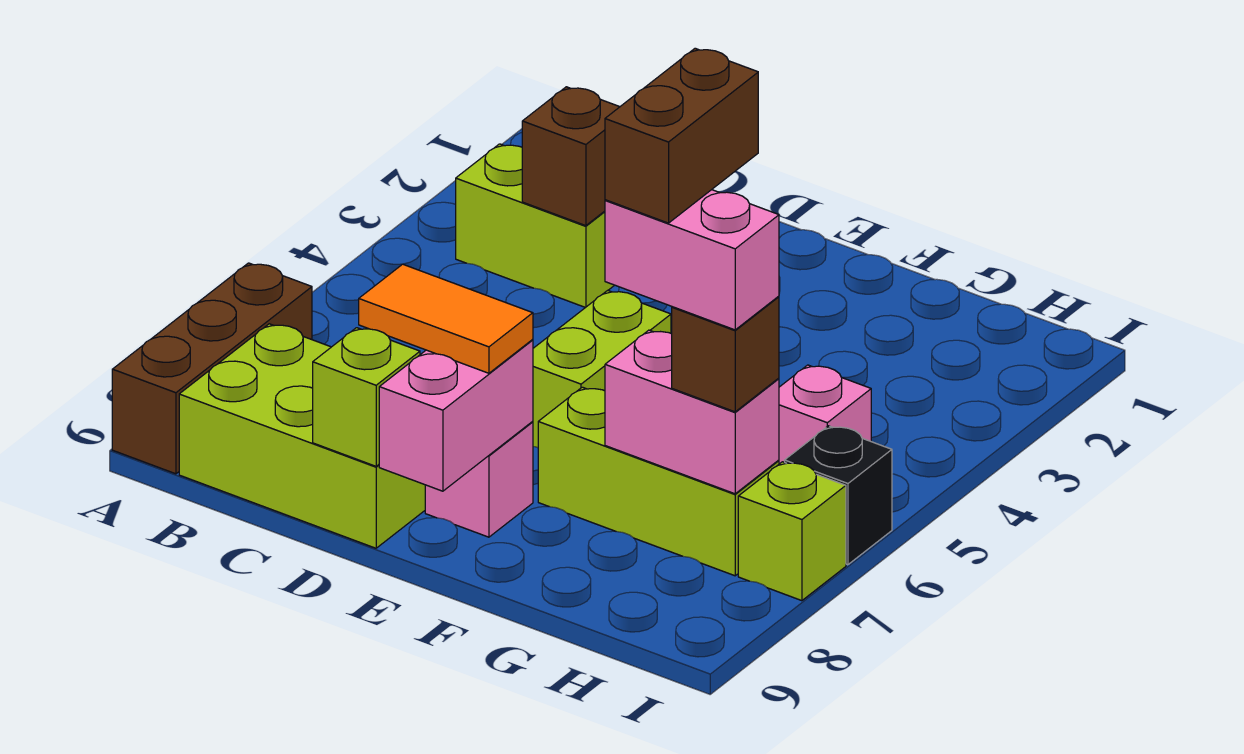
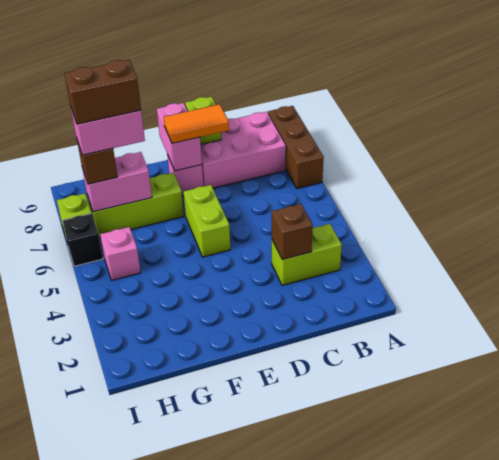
lime brick B8:D9 level 1 -> pink brick B8:D9 level 1
brown brick G6:G7 level 5 -> brown brick G7:H7 level 5

